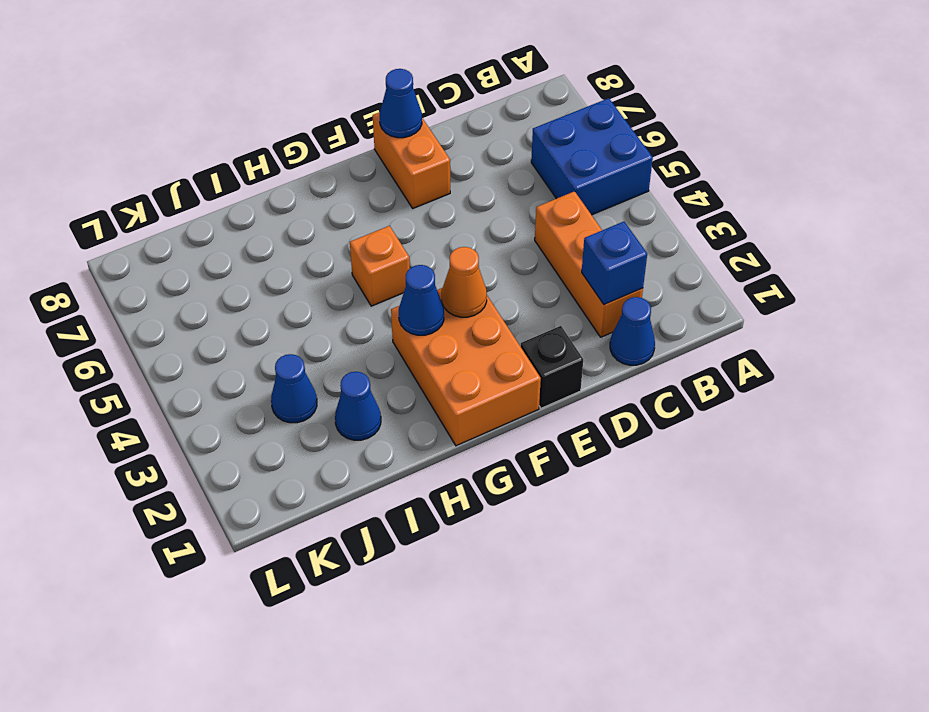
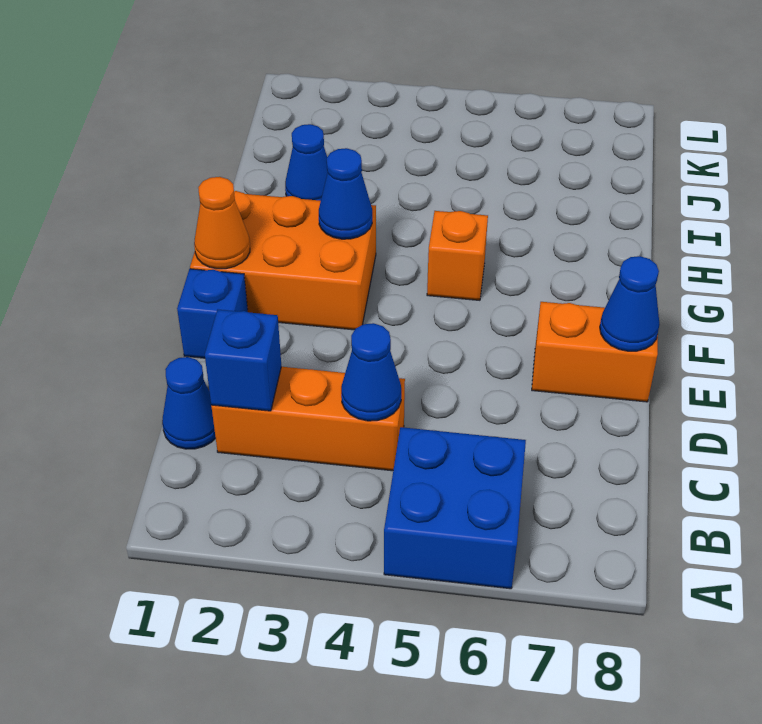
black brick E1 level 1 -> blue brick E1 level 1
orange cone F3 level 2 -> orange cone F1 level 2
blue cone J3 level 1 -> blue cone C4 level 2

